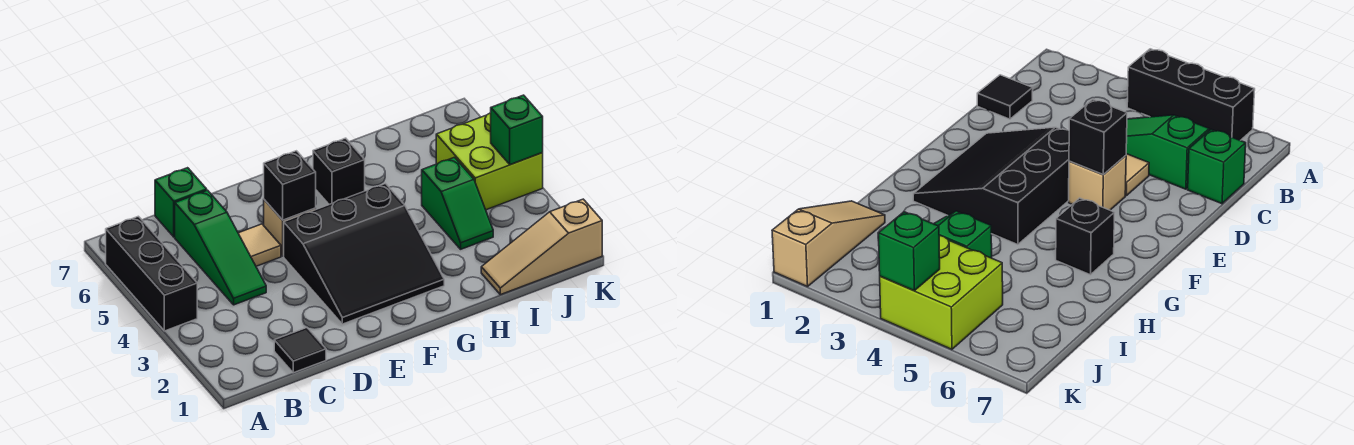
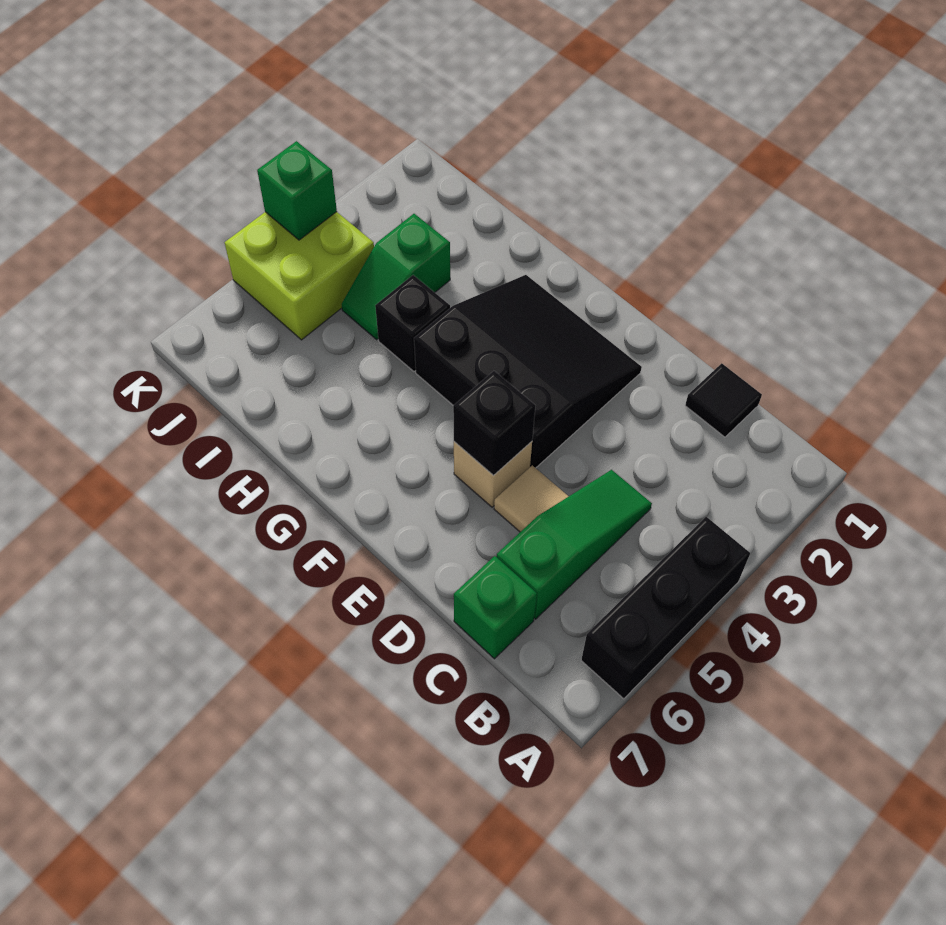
black brick G6 level 1 -> black brick H4 level 1
tan slope I1:K1 level 1 top K -> none
green slope I3:I4 level 1 top 4 -> green slope I3:I4 level 1 top 3

